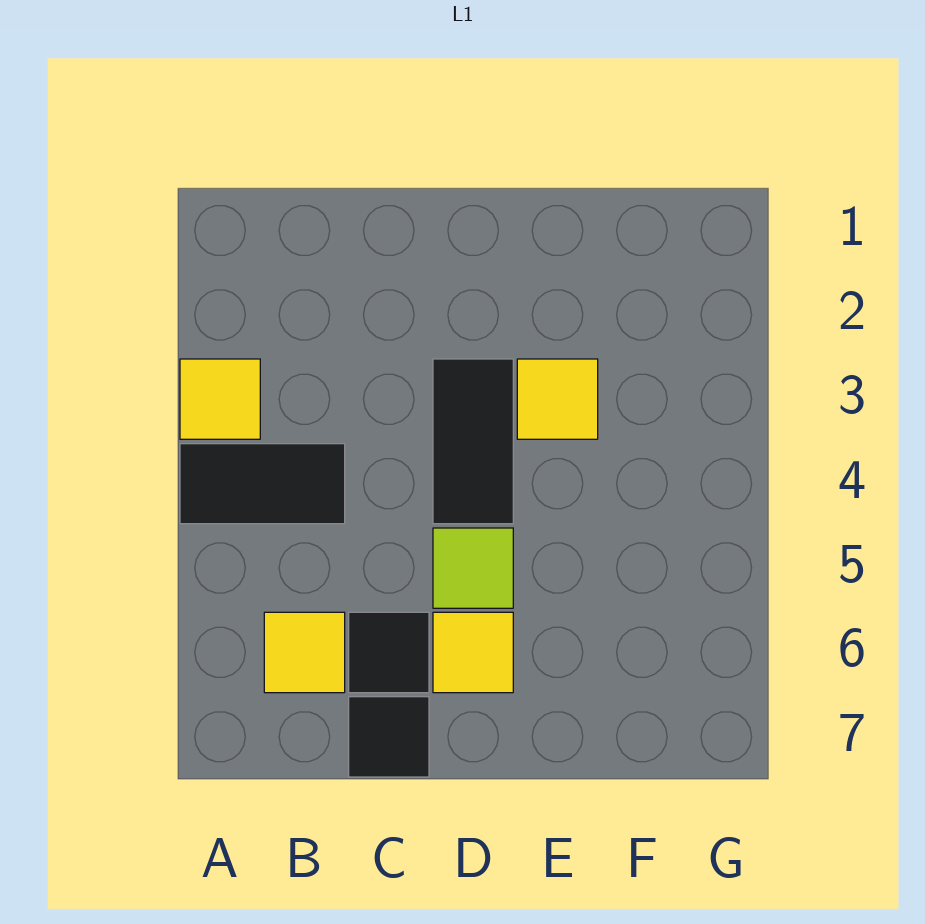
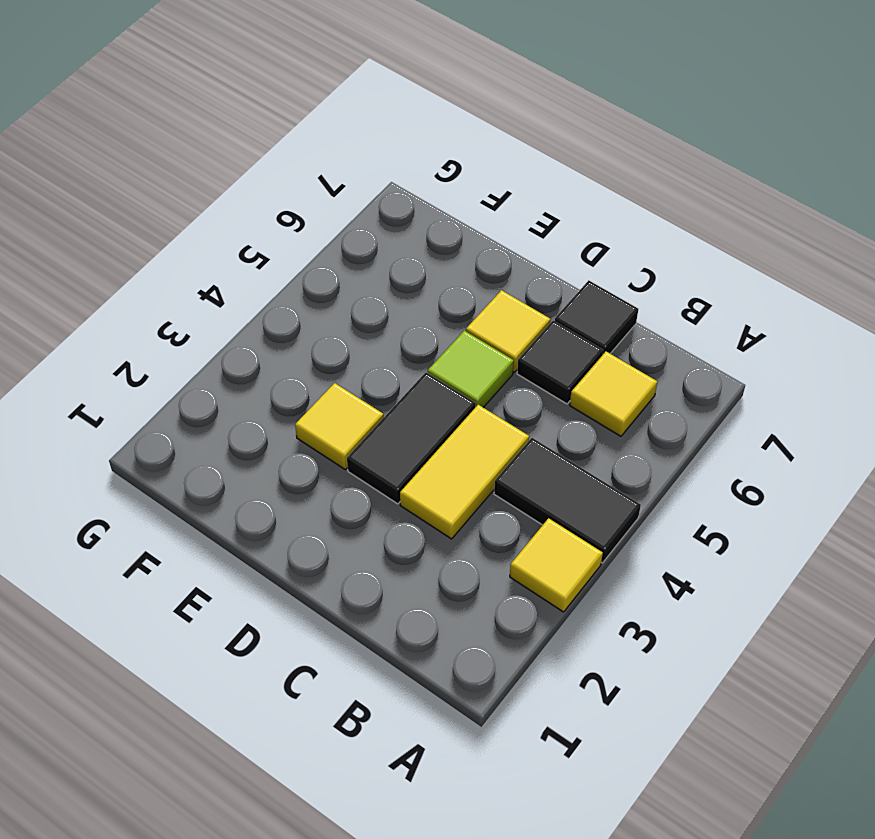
none -> yellow tile C3:C4 level 1

